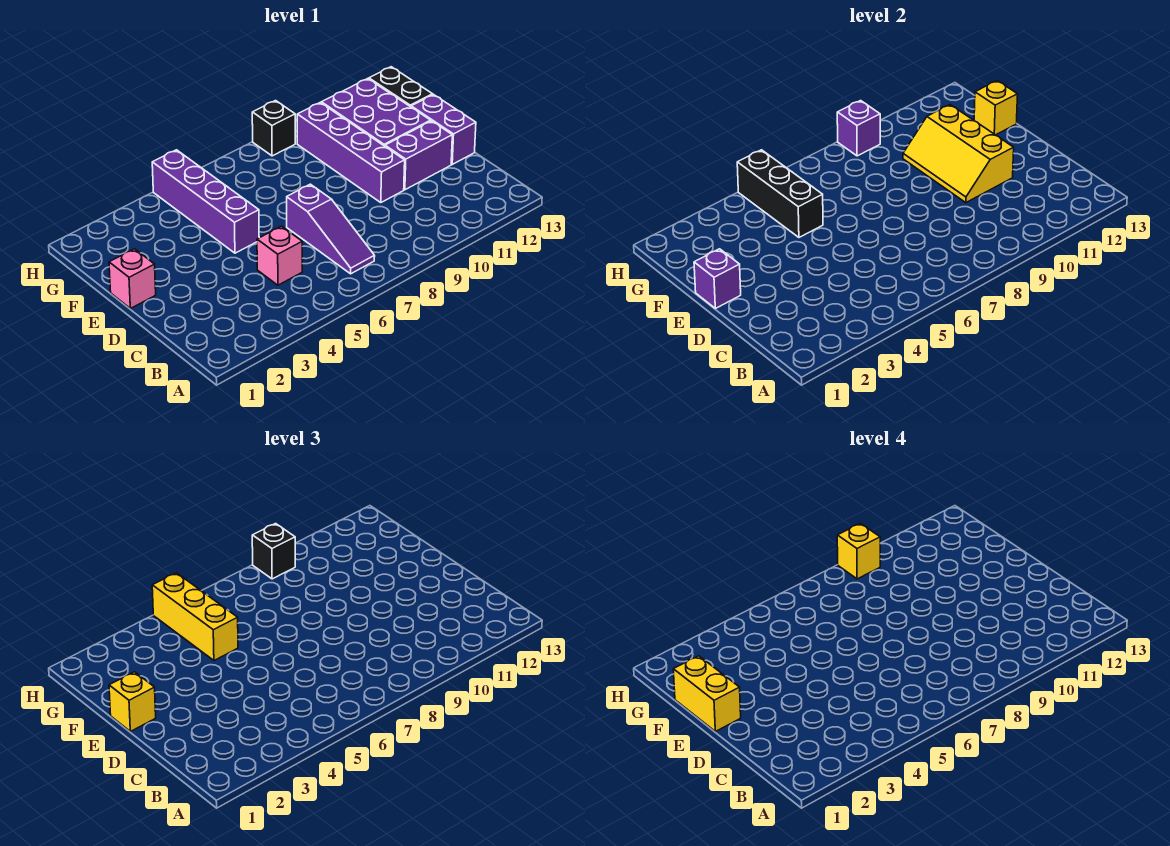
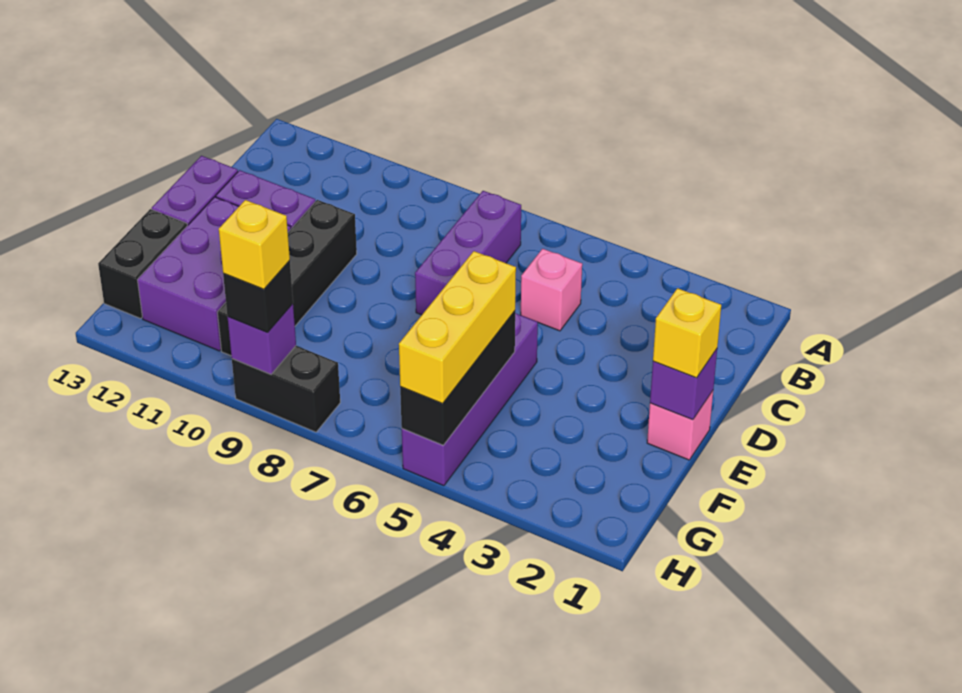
purple slope B7:D7 level 1 top D -> purple brick B7:D7 level 1
purple brick D10:G10 level 1 -> black brick D10:G10 level 1
yellow slope D10:F11 level 2 top 11 -> none
yellow brick E1:F1 level 4 -> none
yellow brick F13 level 2 -> none
black brick H9 level 1 -> black brick H8:H9 level 1

